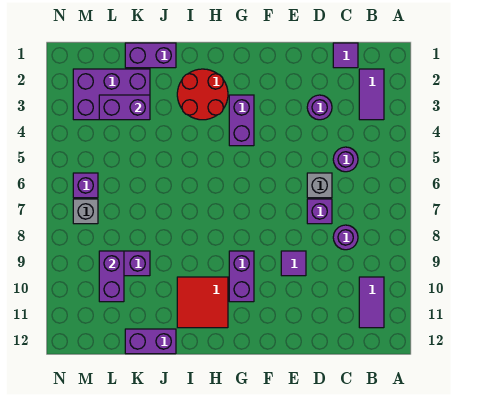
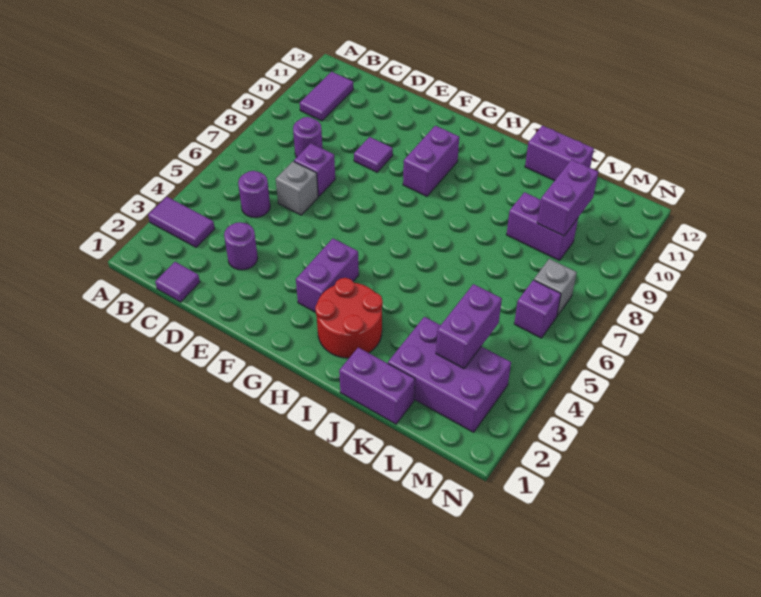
purple tile B2:B3 level 1 -> purple tile A3:B3 level 1
red tile H10:I11 level 1 -> none
purple brick K3:L3 level 2 -> purple brick L3:L4 level 2

